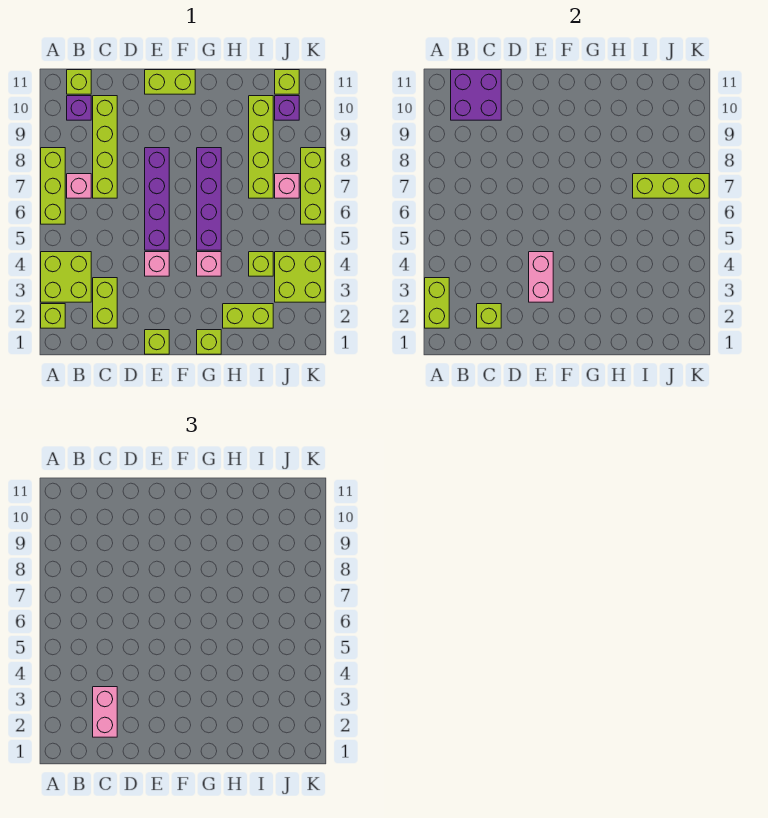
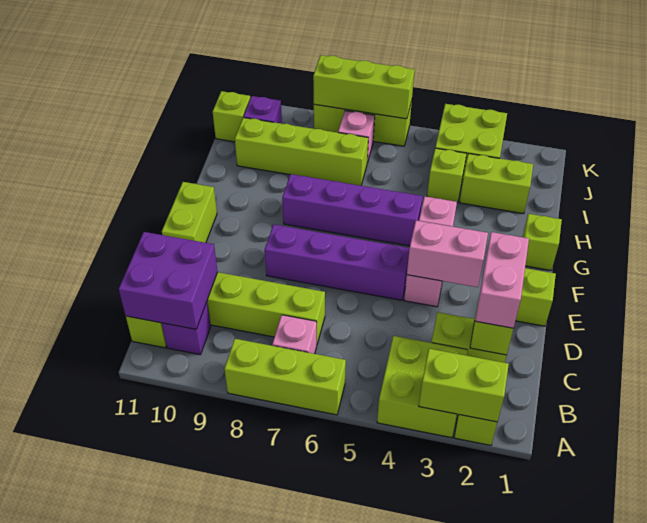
pink brick C2:C3 level 3 -> pink brick C2:D2 level 3
lime brick H2:I2 level 1 -> lime brick I2:I3 level 1
lime brick I7:K7 level 2 -> lime brick K6:K8 level 2

